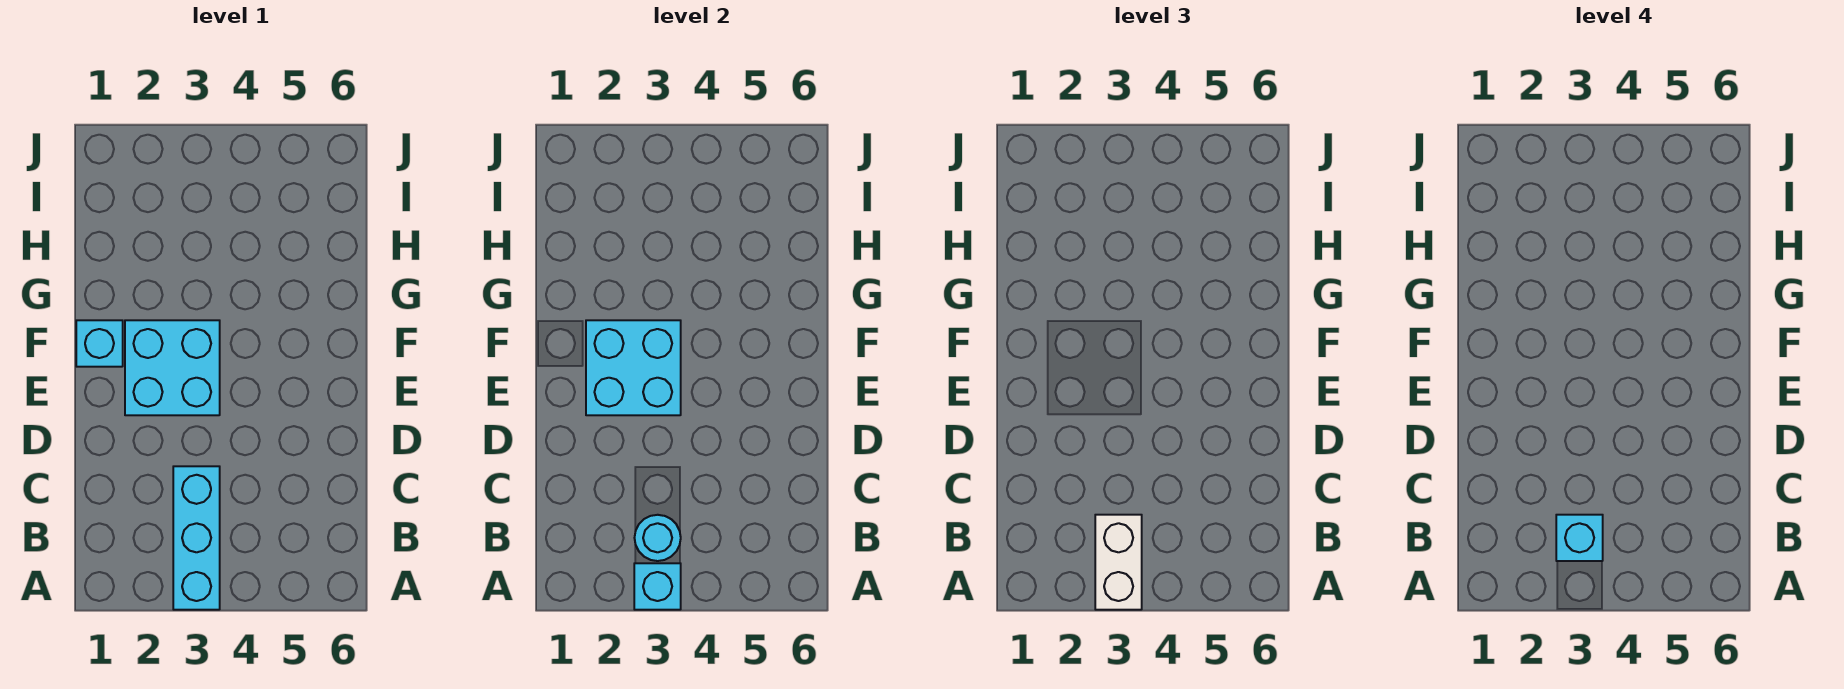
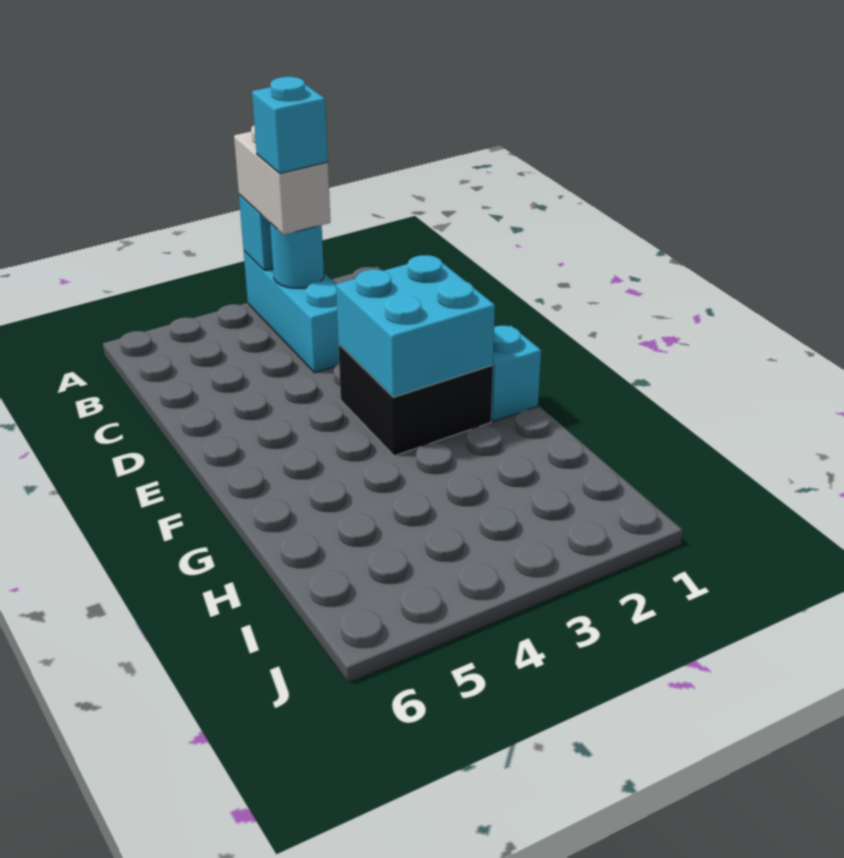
cyan brick E2:F3 level 1 -> black brick E2:F3 level 1

